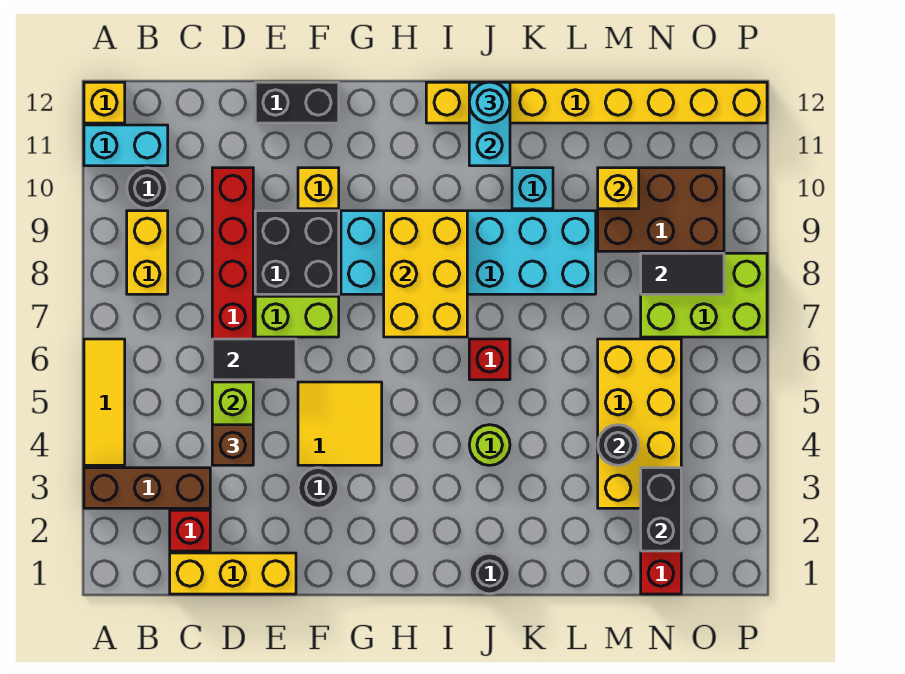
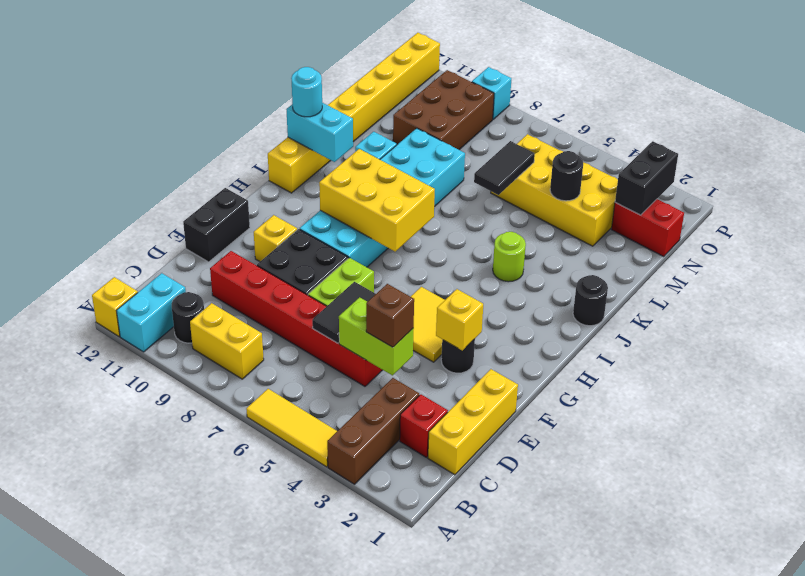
red brick J6 level 1 -> none
yellow brick M10 level 2 -> yellow brick F3 level 2
black brick N2:N3 level 2 -> black brick N2:O2 level 2
lime brick N7:P8 level 1 -> none
black tile N8:O8 level 2 -> black tile L6:M6 level 2
none -> cyan brick P9 level 1

